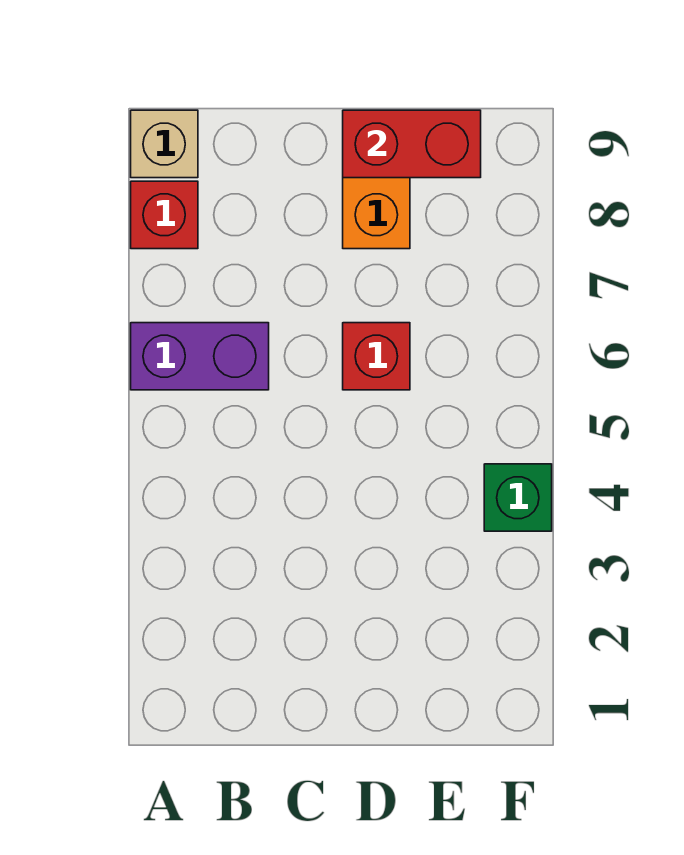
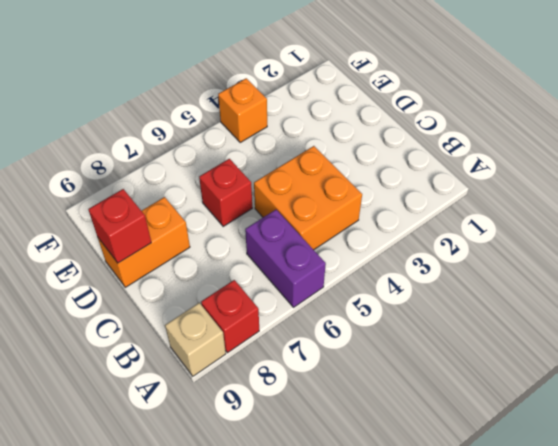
none -> orange brick B4:C5 level 1
red brick D9:E9 level 2 -> red brick D9 level 2
green brick F4 level 1 -> orange brick F4 level 1

